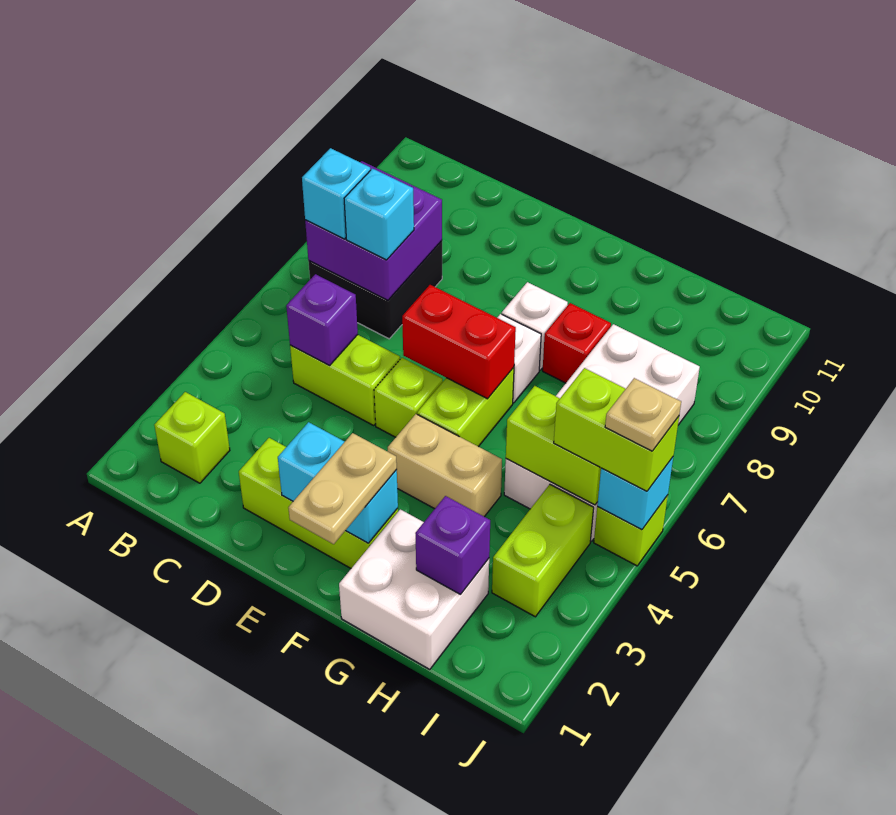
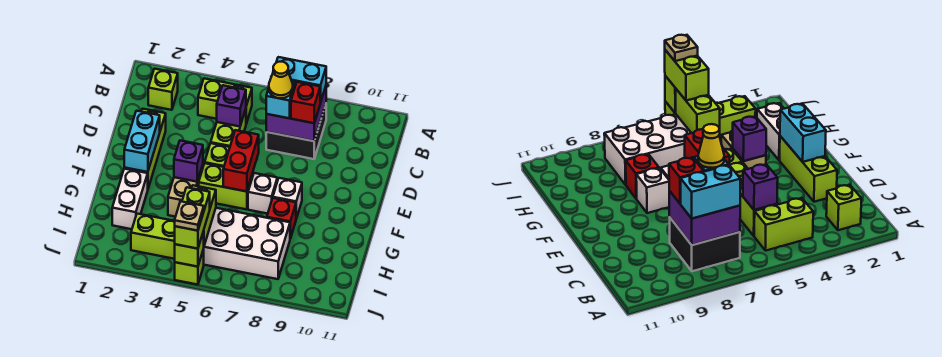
none -> lime brick B4:B5 level 1
cyan brick B7 level 3 -> cyan brick B7:B8 level 3
none -> yellow cone C7 level 4
none -> red brick C8 level 3
tan plate F1:F2 level 3 -> none
white brick G1:H2 level 1 -> white brick G2:H2 level 1
purple brick H2 level 2 -> purple brick F4 level 2
cyan brick J5 level 2 -> lime brick J5 level 2

